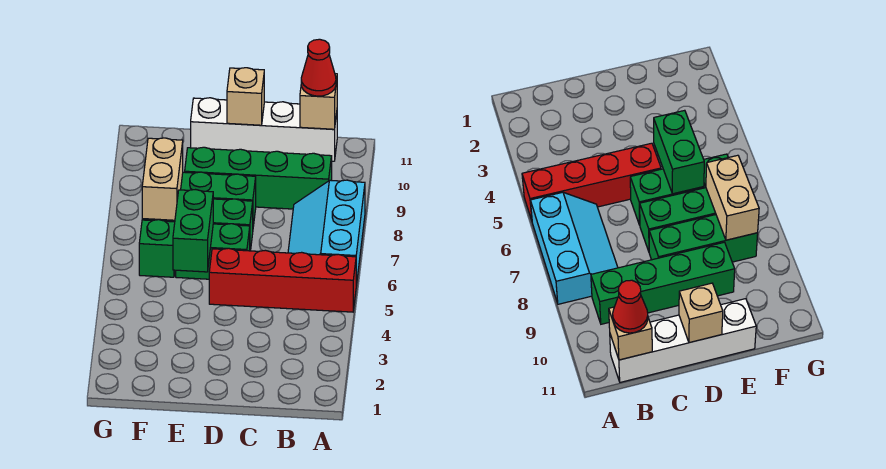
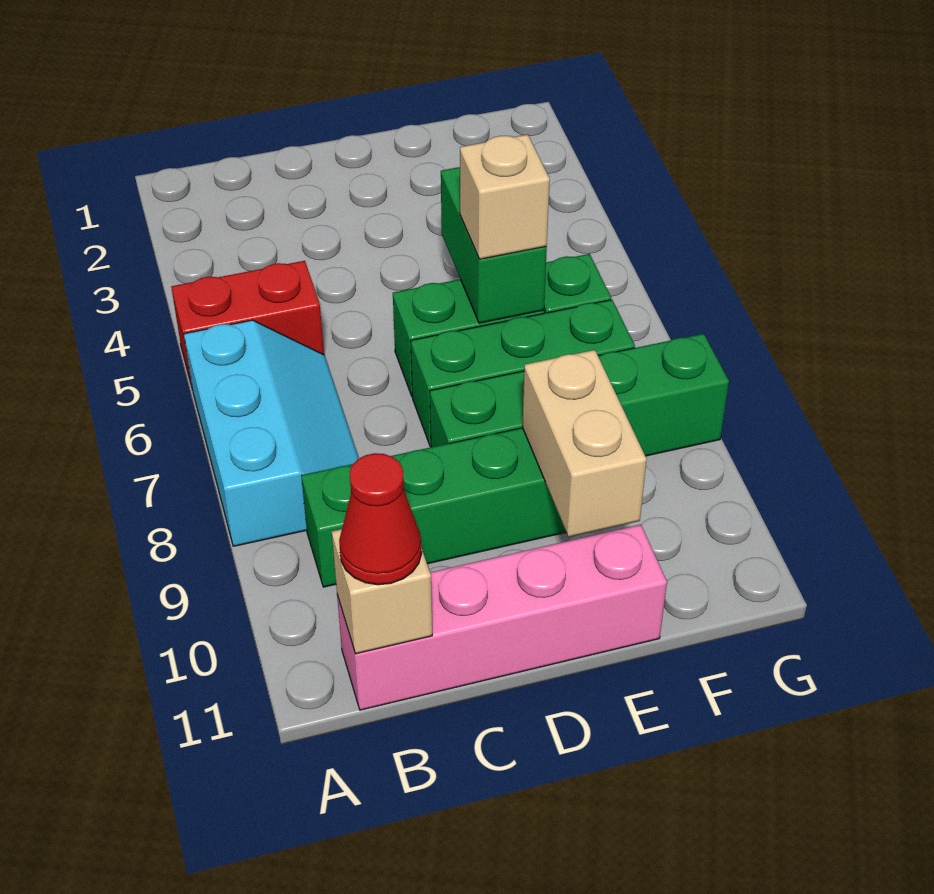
red brick A5:D5 level 1 -> red brick A5:B5 level 1
white brick B11:E11 level 1 -> pink brick B11:E11 level 1
green brick D8:F8 level 1 -> green brick D8:G8 level 1
tan brick D11 level 2 -> tan brick E6 level 3
tan brick F7:F8 level 2 -> tan brick E9:E10 level 2

